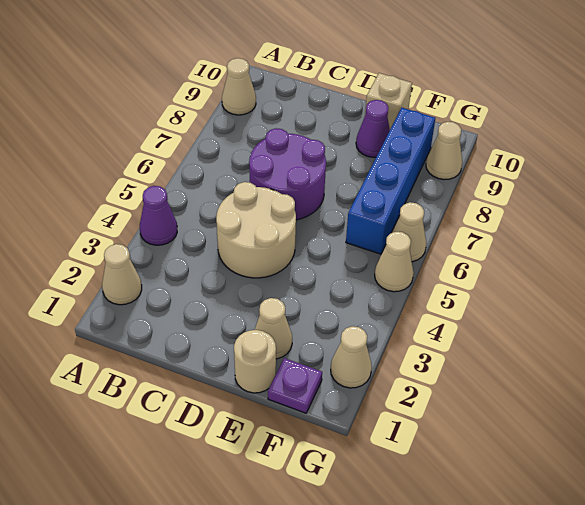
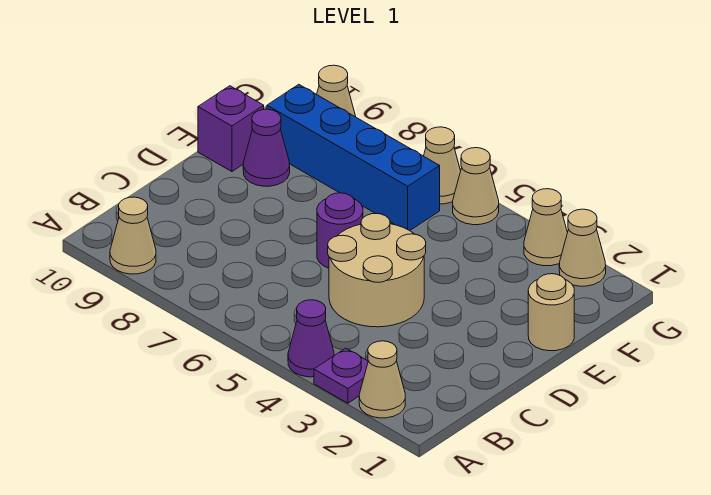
purple round brick C6:D7 level 1 -> purple round brick D6 level 1
tan cone E2 level 1 -> tan cone G3 level 1
tan brick E10 level 1 -> purple brick E10 level 1
purple plate F1 level 1 -> purple plate A3 level 1

